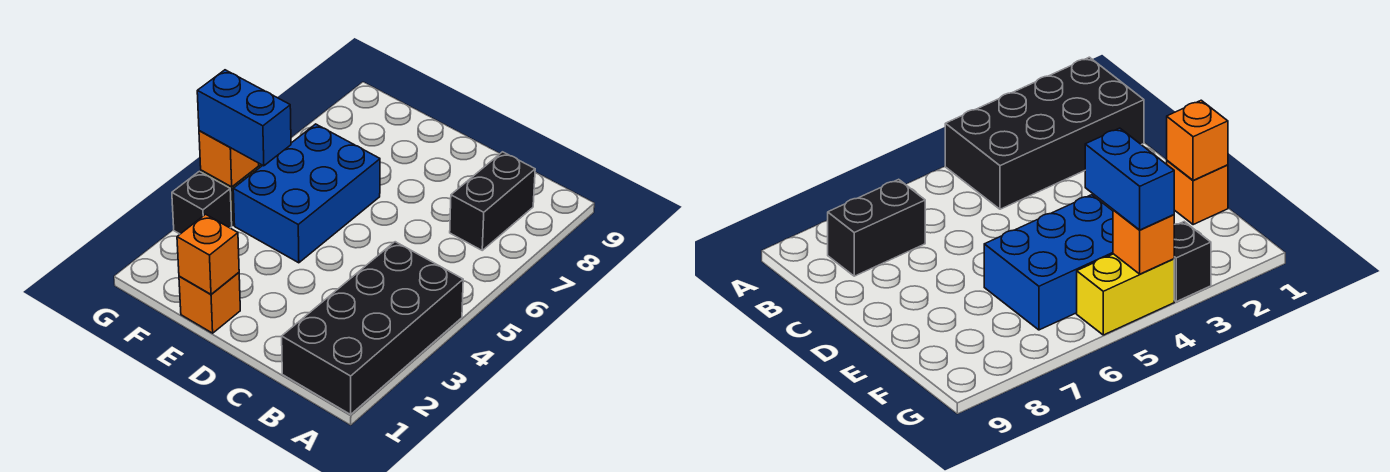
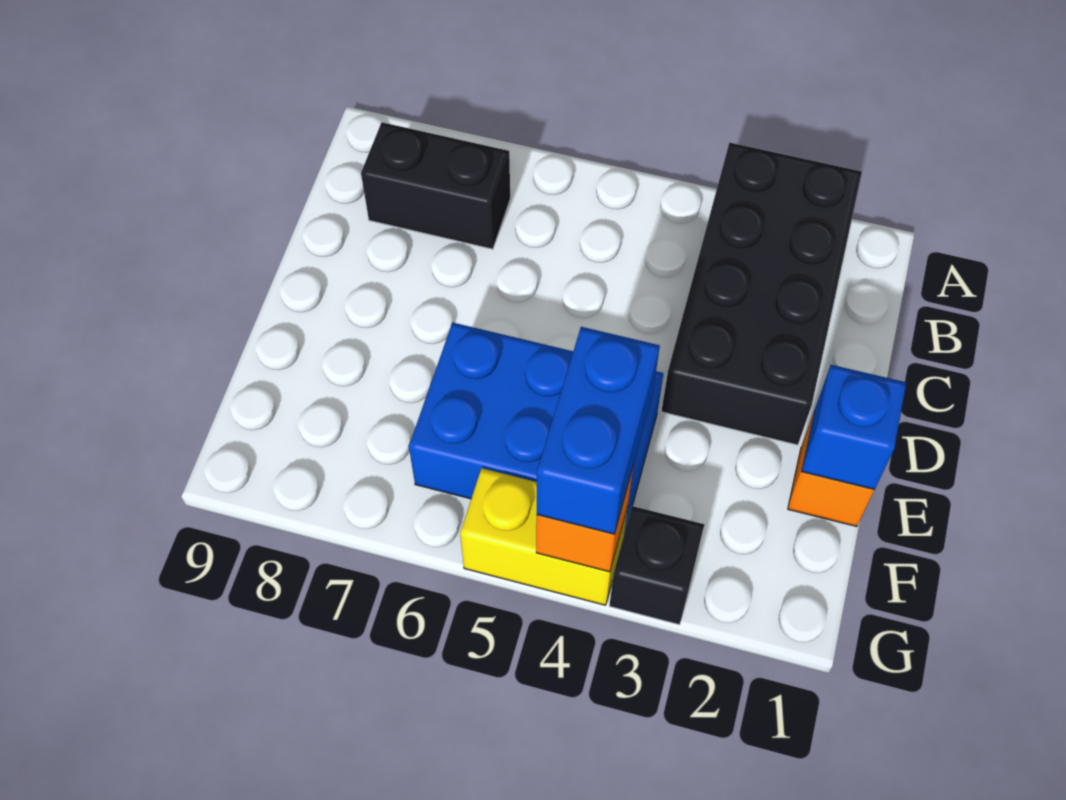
black brick A1:B4 level 1 -> black brick A2:D3 level 1
orange brick E1 level 2 -> blue brick E1 level 2

